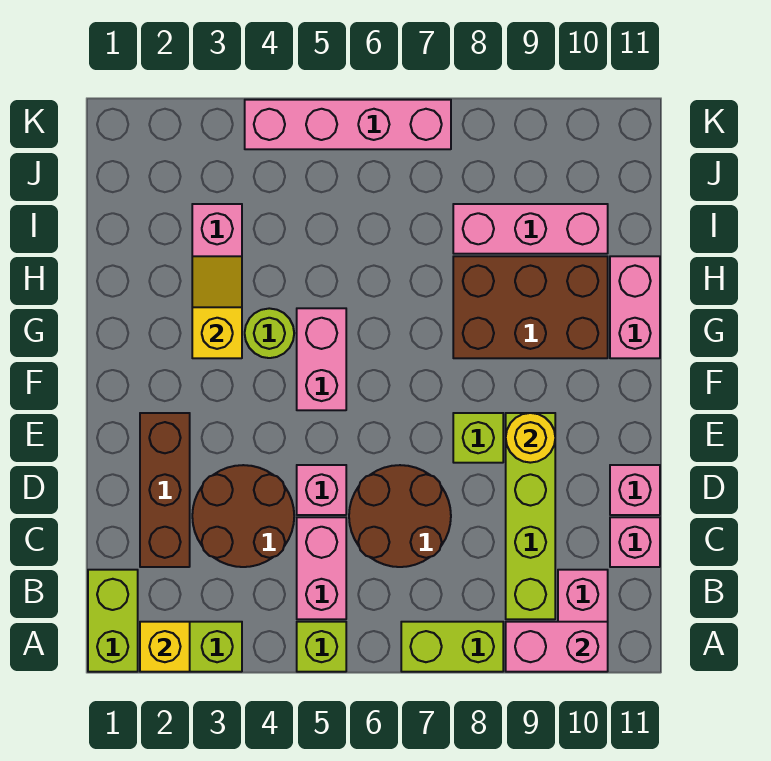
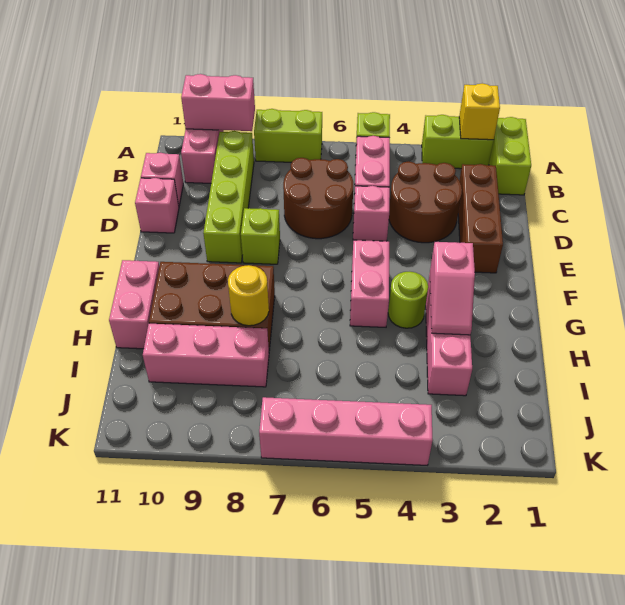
yellow round brick E9 level 2 -> yellow round brick H8 level 2
yellow slope G3:H3 level 2 top G -> pink slope G3:H3 level 2 top G

